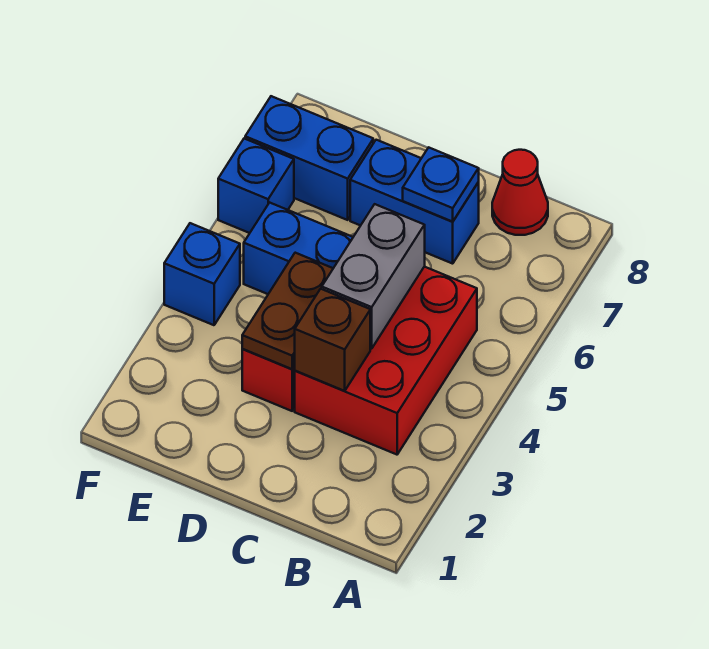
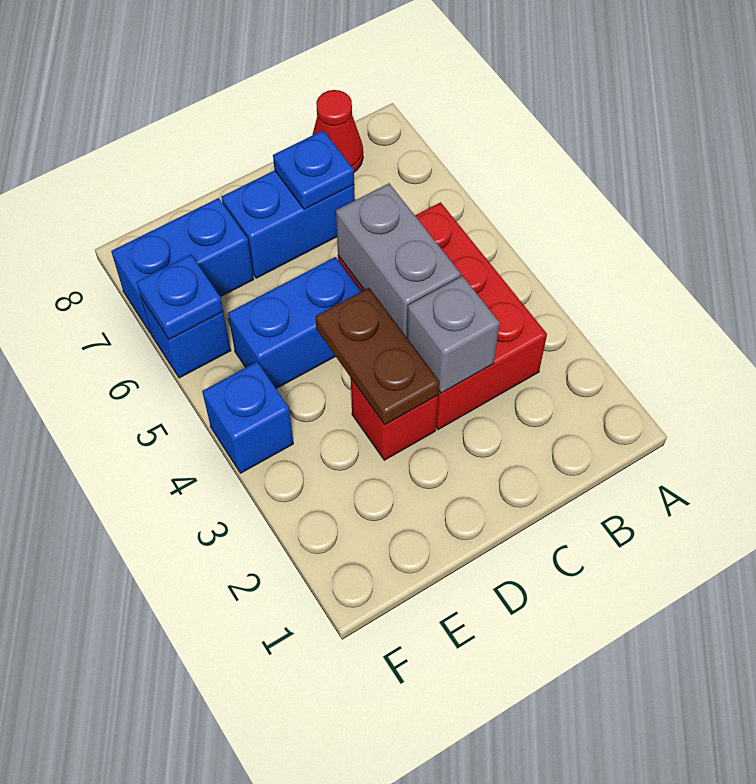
brown brick C3 level 2 -> grey brick C3 level 2
none -> blue plate F6 level 2

